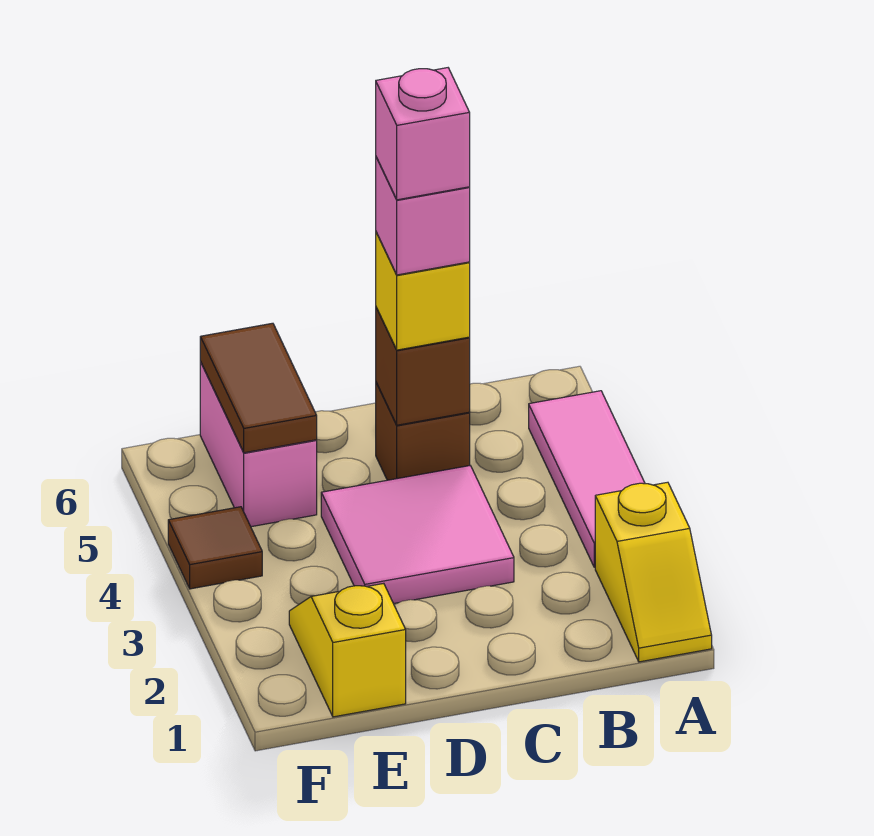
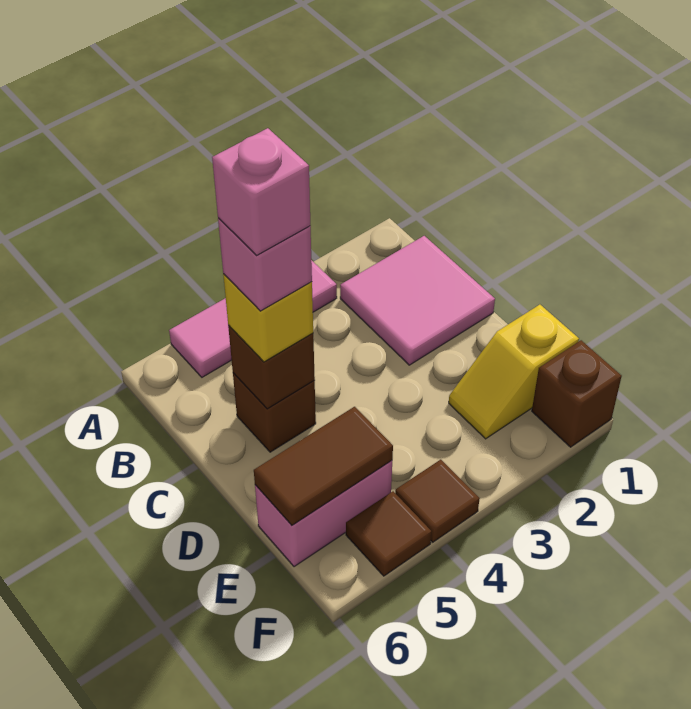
yellow slope A1:A2 level 1 top 2 -> none
pink tile C3:D4 level 1 -> pink tile B1:C2 level 1
none -> brown brick F1 level 1
none -> brown tile F5 level 1

